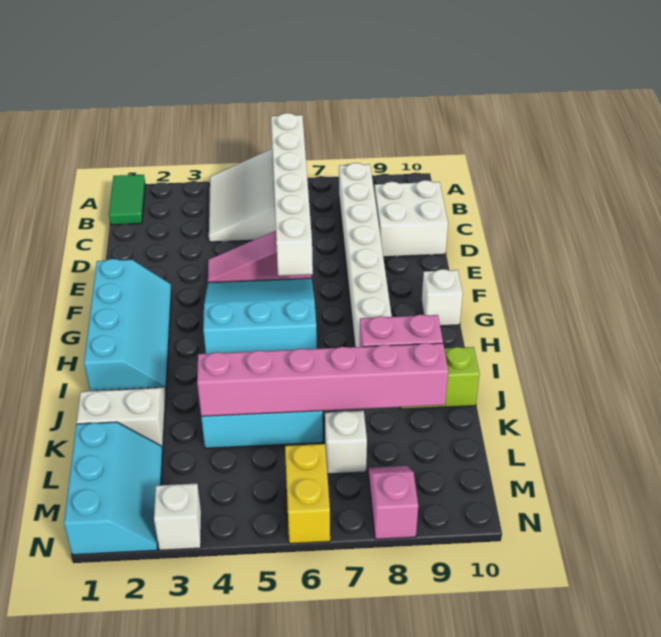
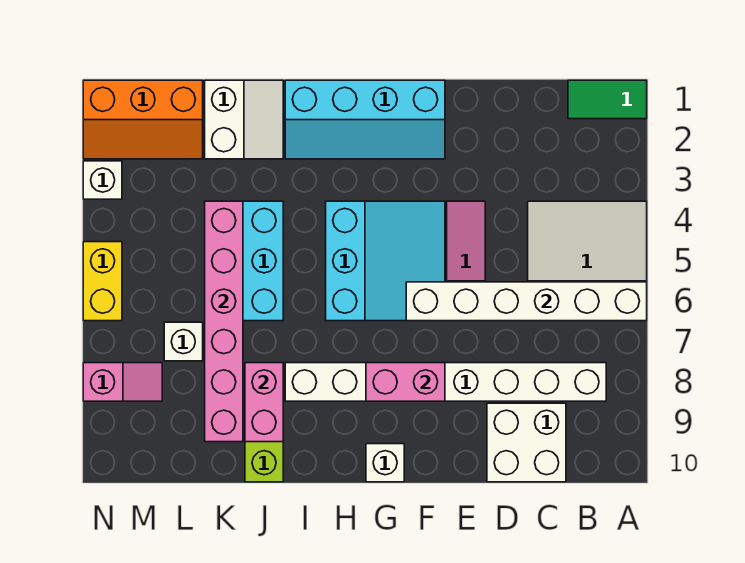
none -> pink brick F8:G8 level 2
cyan slope L1:N2 level 1 top 1 -> orange slope L1:N2 level 1 top 1
yellow brick M6:N6 level 1 -> yellow brick N5:N6 level 1

